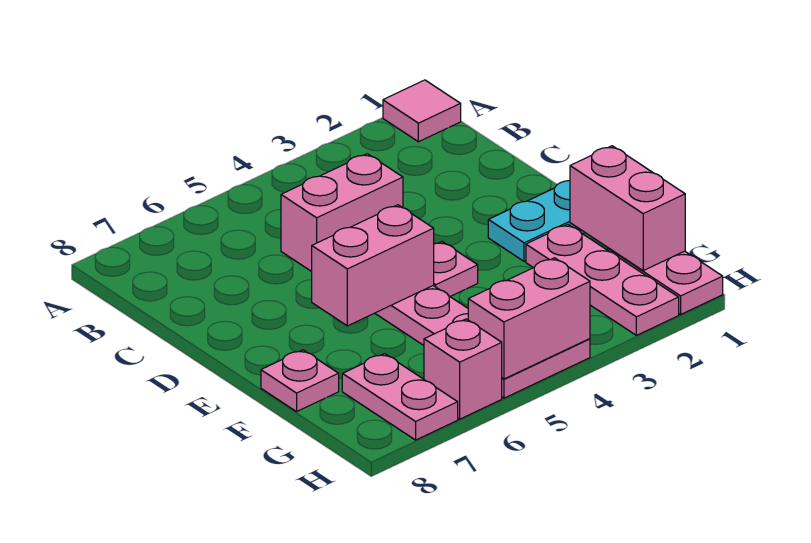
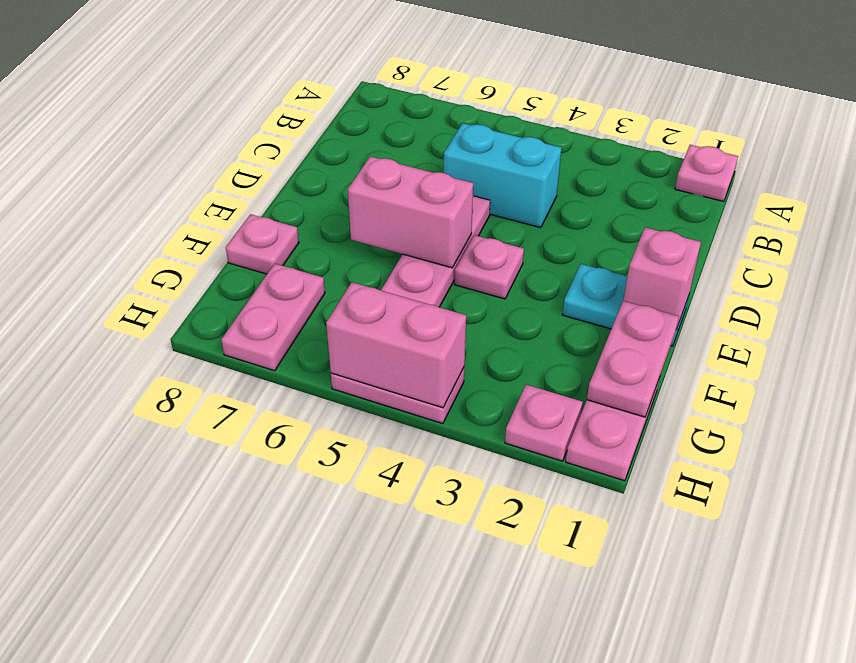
pink tile A1 level 1 -> pink plate A1 level 1
pink brick C4:C5 level 1 -> cyan brick C4:C5 level 1
pink brick F1:G1 level 2 -> pink plate F1:G1 level 2
pink plate F2:H2 level 1 -> pink plate H2 level 1
pink brick H6 level 1 -> pink brick E1 level 2

